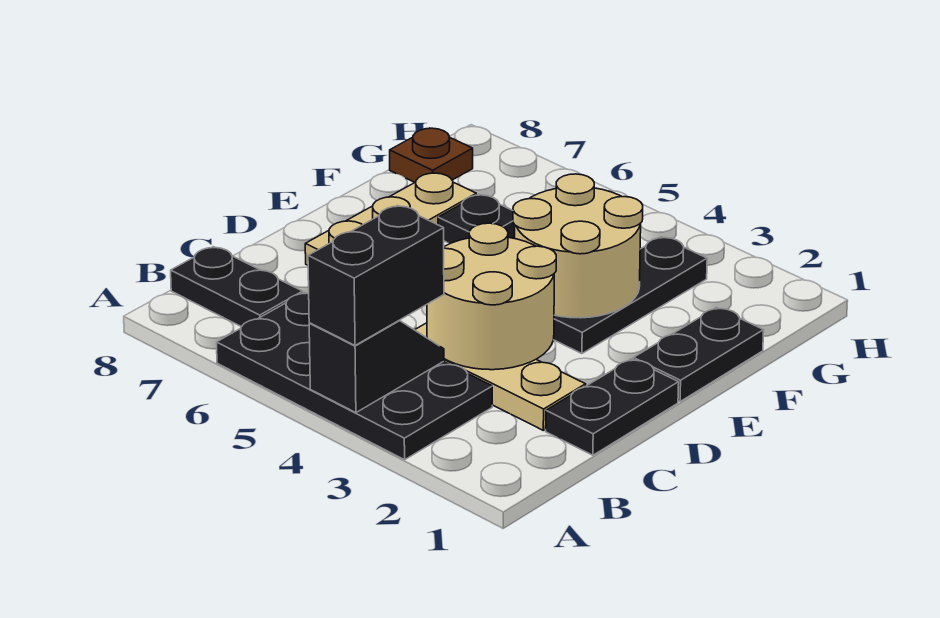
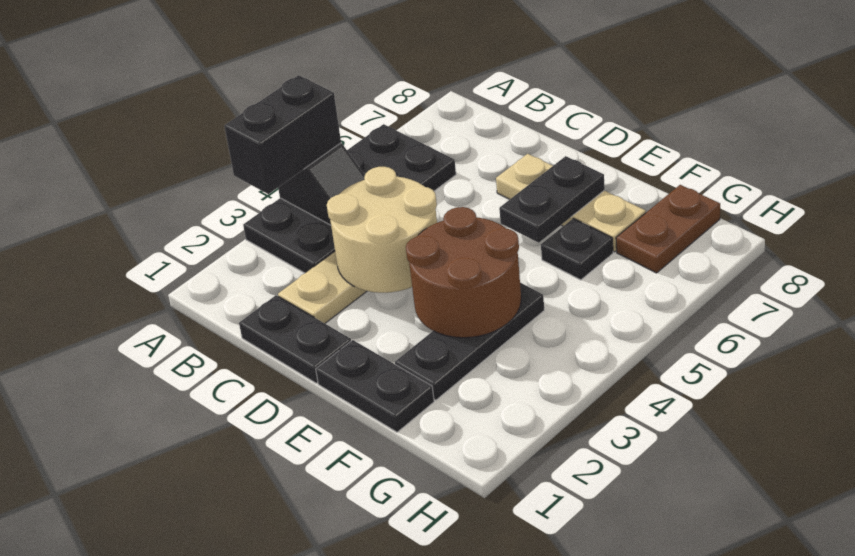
black brick A4:B4 level 3 -> black brick A3:A4 level 3
black plate B7:B8 level 1 -> black plate E6:E7 level 2
black plate E3:G3 level 1 -> black plate F2:F4 level 1
tan round brick E3:F4 level 2 -> brown round brick E3:F4 level 2
brown plate G8 level 1 -> brown plate G7:G8 level 1

